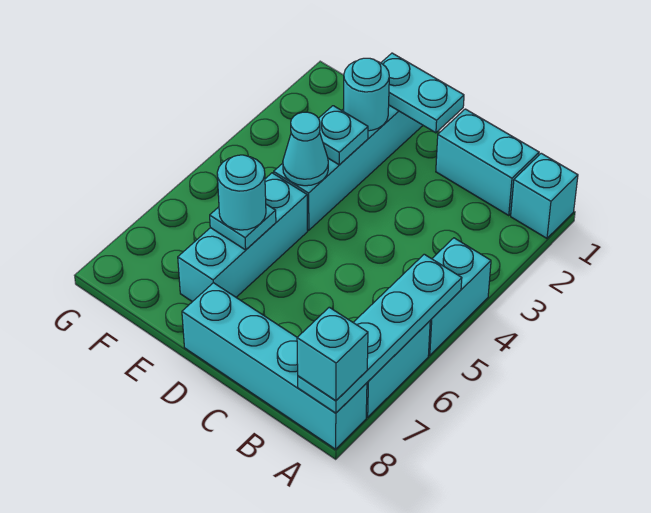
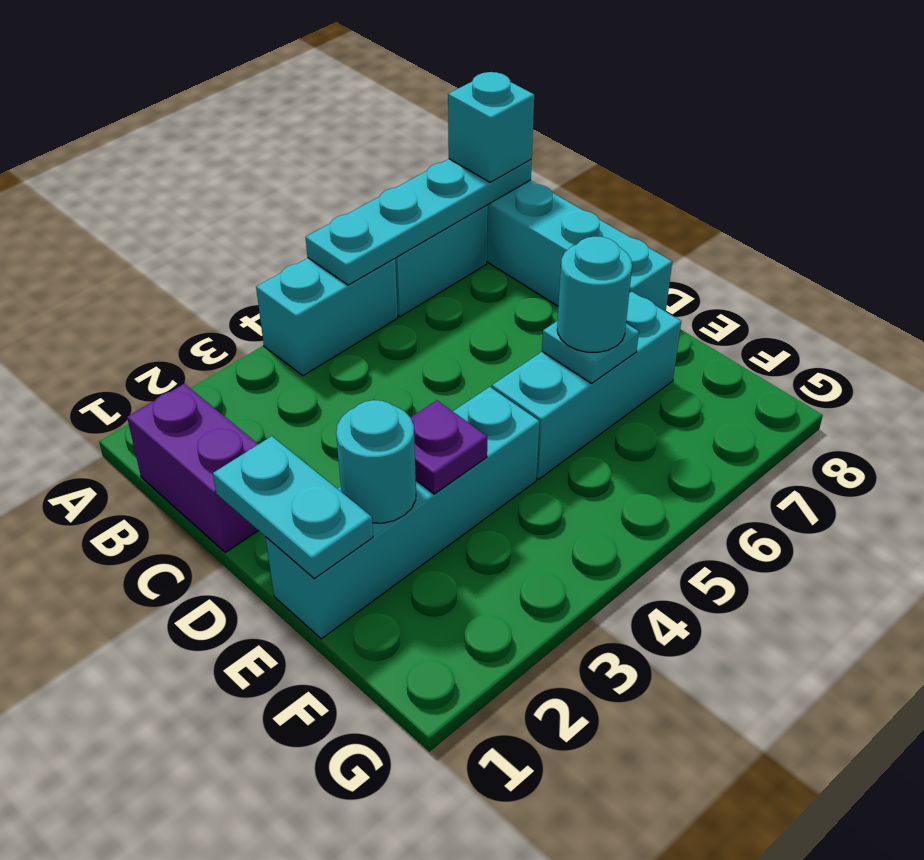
cyan brick A1 level 1 -> none
cyan brick B1:C1 level 1 -> purple brick B1:C1 level 1
cyan plate E3 level 2 -> purple plate E3 level 2
cyan cone E4 level 2 -> none

